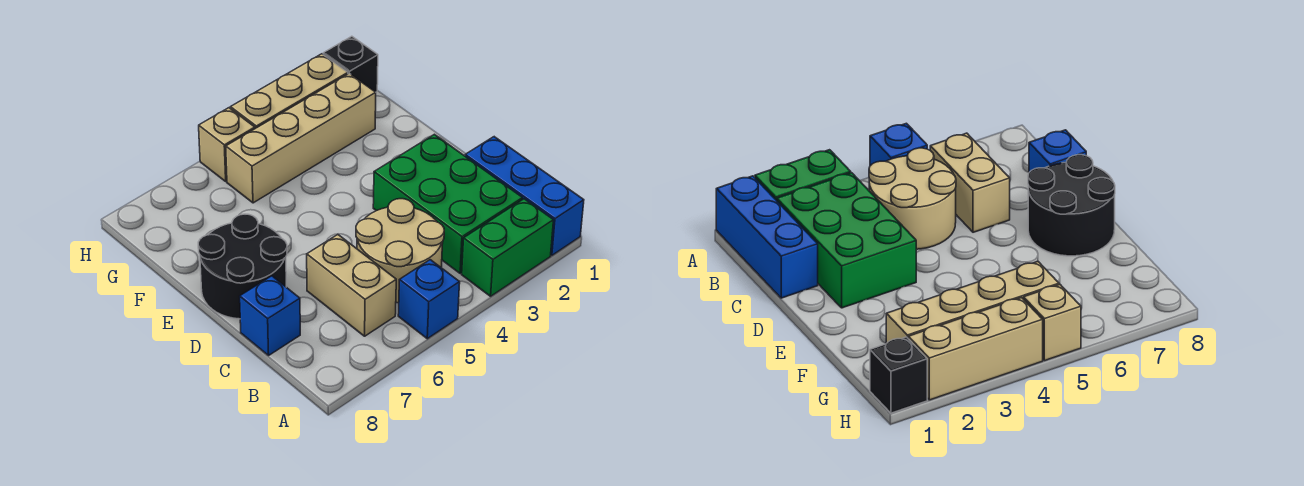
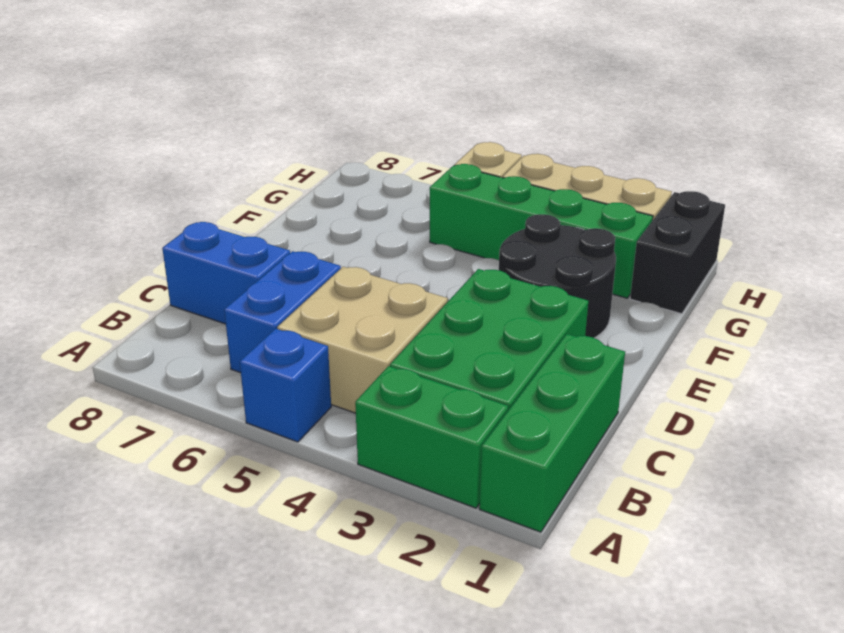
blue brick A1:C1 level 1 -> green brick A1:C1 level 1
tan round brick B4:C5 level 1 -> tan brick B4:C5 level 1
tan brick B6:C6 level 1 -> blue brick B6:C6 level 1
blue brick C8 level 1 -> blue brick C7:C8 level 1
black round brick D7:E8 level 1 -> black round brick E2:F3 level 1
tan brick G2:G5 level 1 -> green brick G2:G5 level 1
black brick H1 level 1 -> black brick G1:H1 level 1

